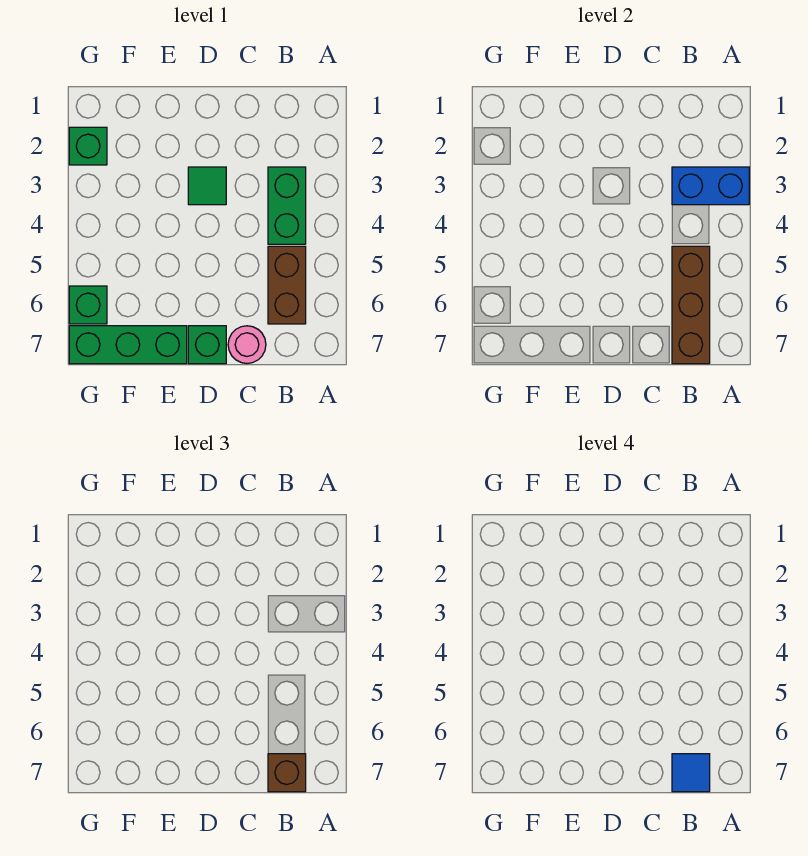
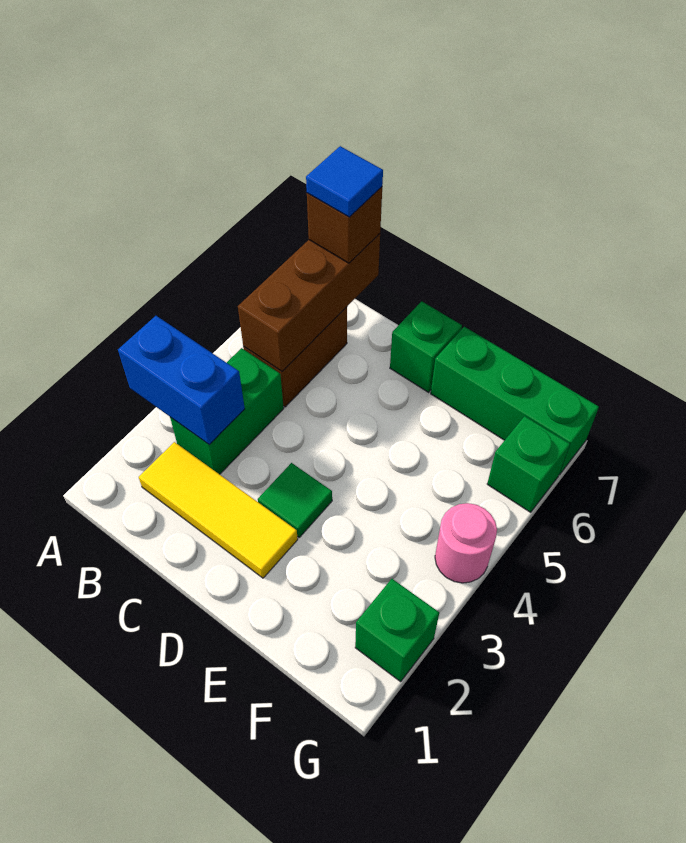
none -> yellow tile B2:D2 level 1
pink round brick C7 level 1 -> pink round brick G4 level 1

